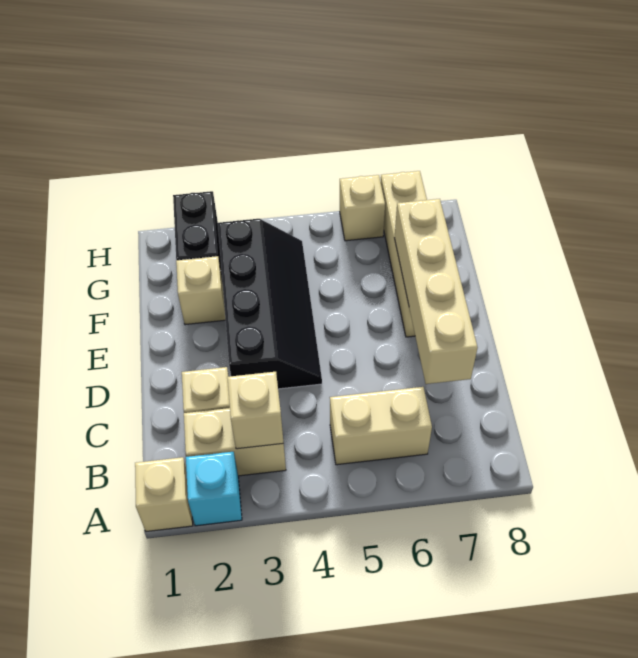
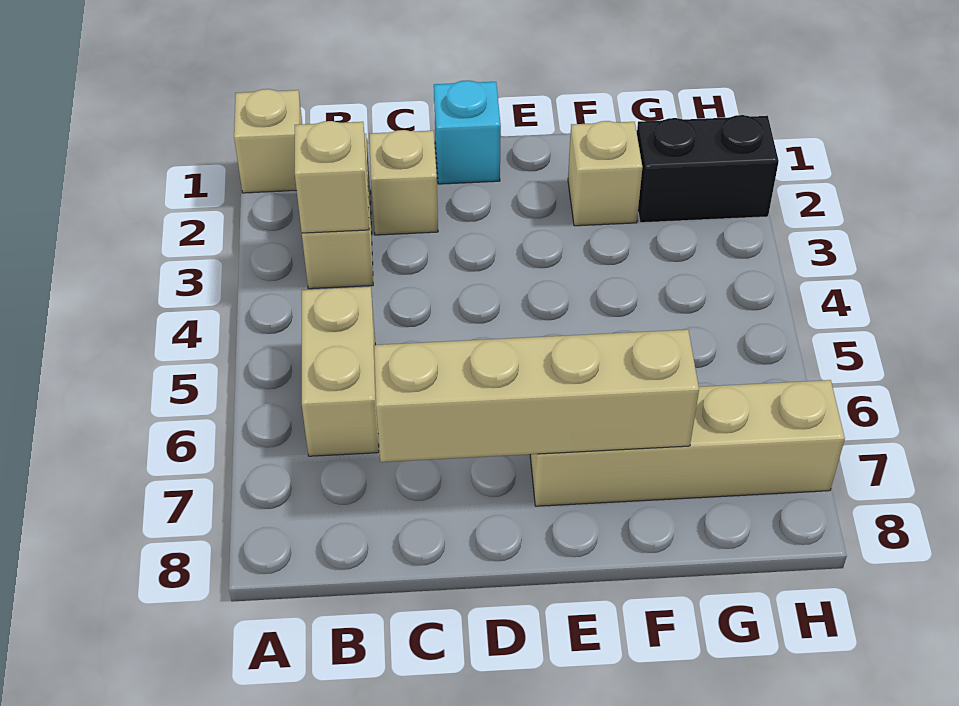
cyan brick A2 level 1 -> cyan brick D1 level 1
black slope D3:G4 level 1 top 3 -> none
tan brick H6 level 1 -> none

